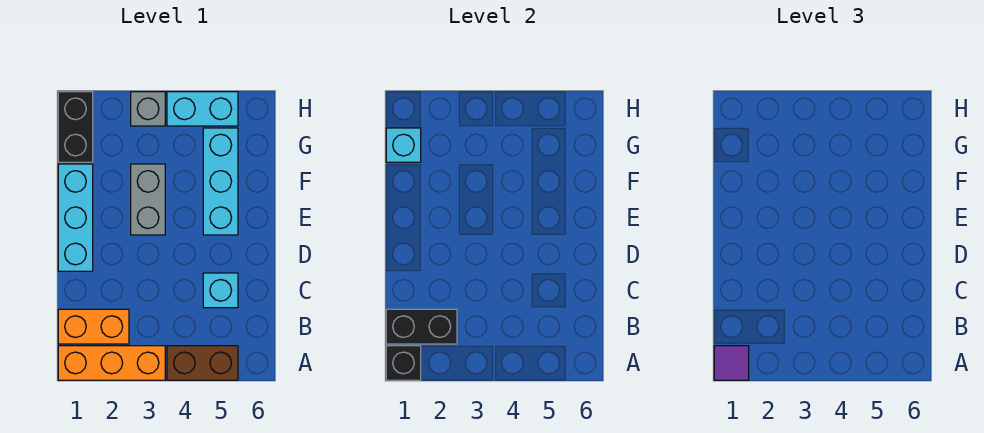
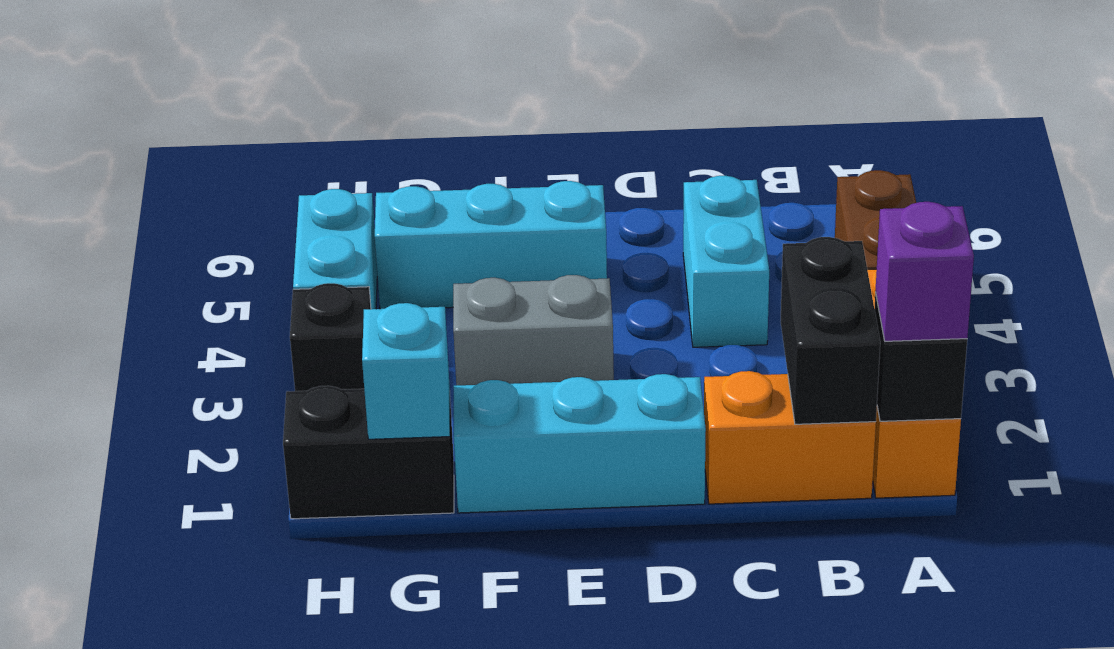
purple tile A1 level 3 -> purple brick A1 level 3
orange brick B1:B2 level 1 -> orange brick B1:C1 level 1
cyan brick C5 level 1 -> cyan brick C4:C5 level 1
grey brick H3 level 1 -> black brick H3 level 1

